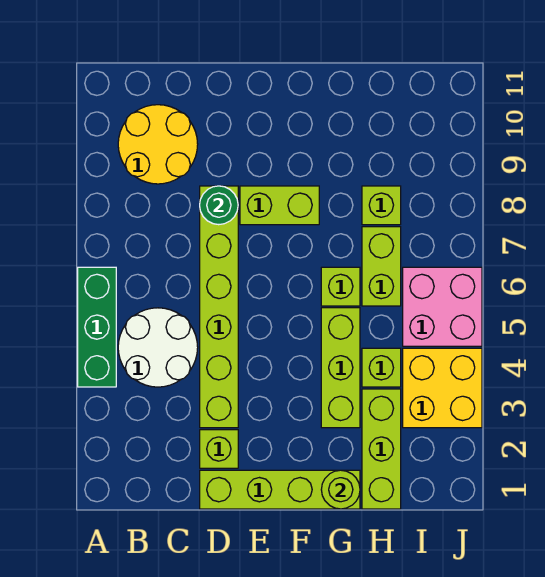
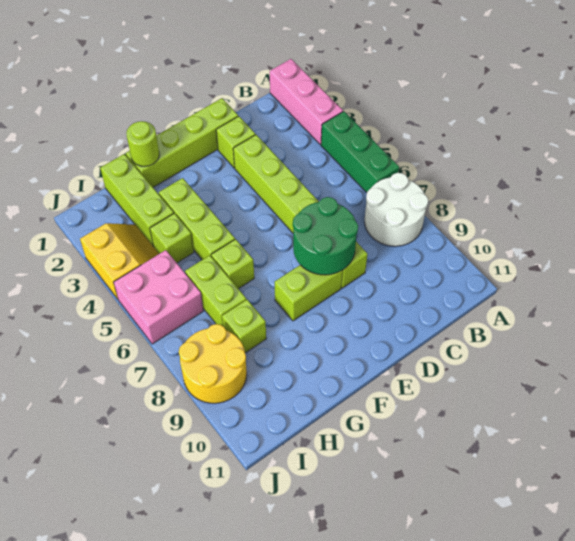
none -> pink brick A1:A3 level 1
white round brick B4:C5 level 1 -> white round brick A7:B8 level 1
yellow round brick B9:C10 level 1 -> yellow round brick I8:J9 level 1
green round brick D8 level 2 -> green round brick D7:E8 level 2
yellow brick I3:J4 level 1 -> yellow slope I3:J4 level 1 top J

